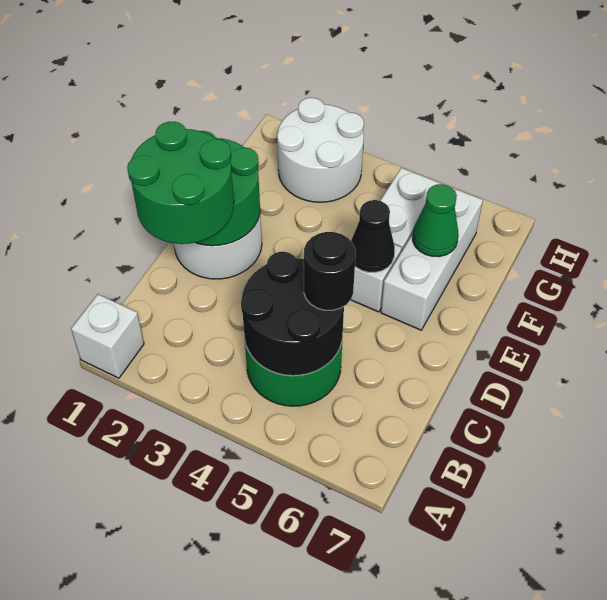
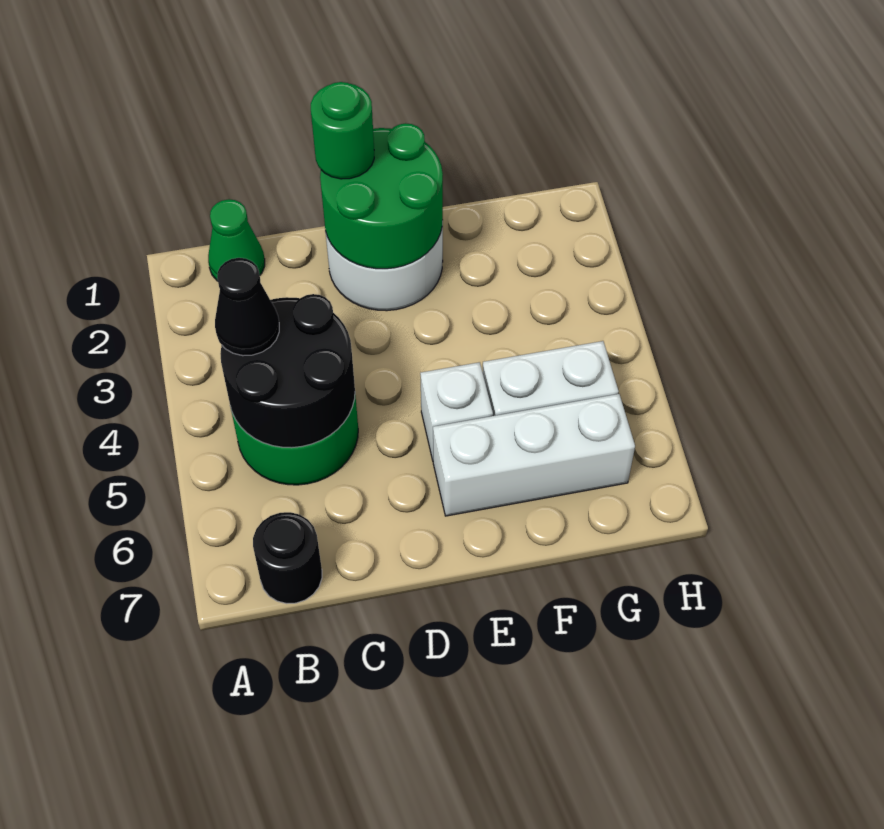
white brick A1 level 1 -> none
green round brick C1:D2 level 3 -> green round brick D1 level 3
black round brick C5 level 3 -> black round brick B7 level 1
black cone E5 level 2 -> black cone B4 level 3
green cone F6 level 2 -> green cone B1 level 1
white round brick G2:H3 level 1 -> none

